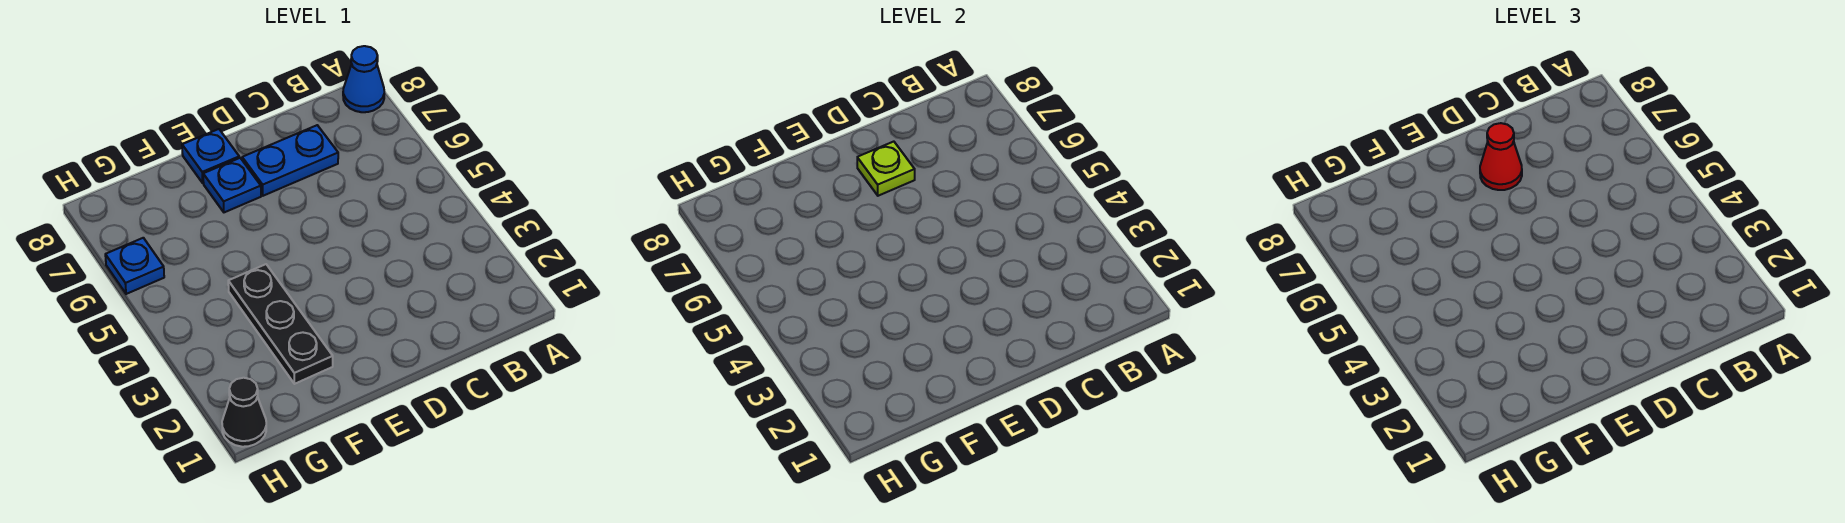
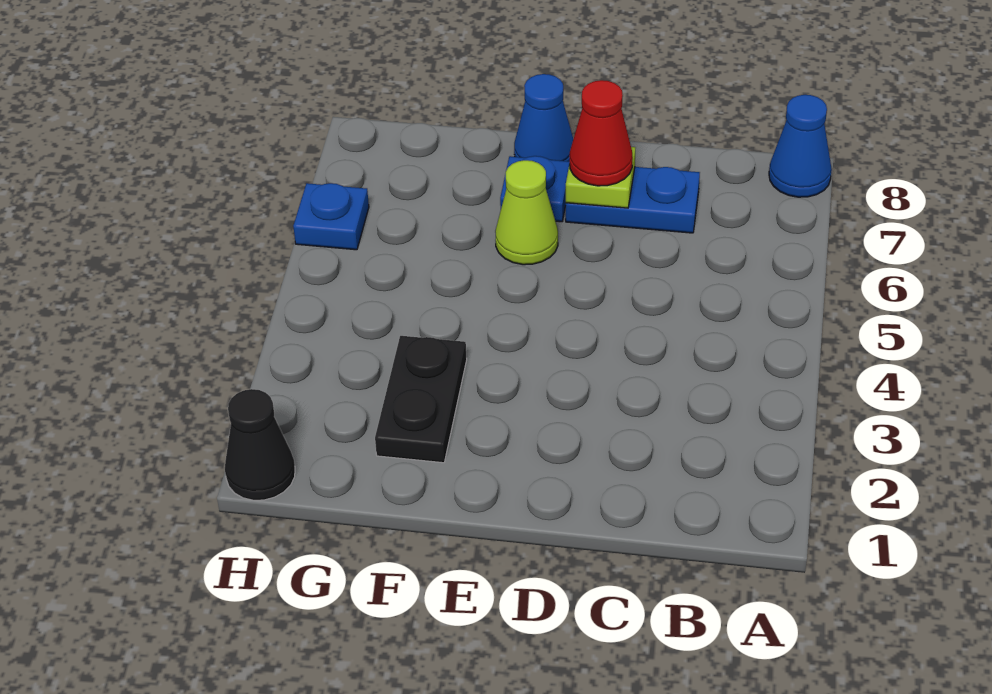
none -> lime cone E6 level 1
blue plate E8 level 1 -> blue cone E8 level 1
black plate F2:F4 level 1 -> black plate F2:F3 level 1

